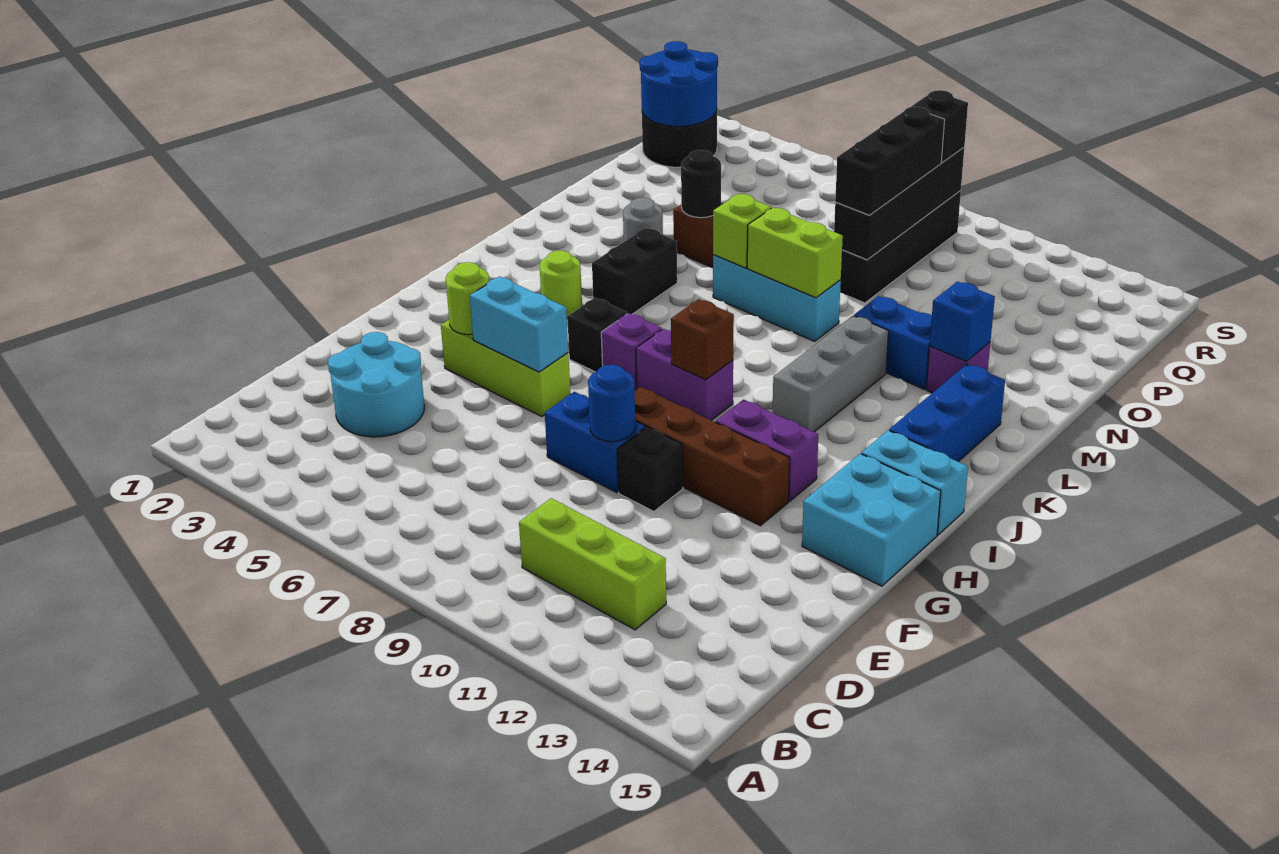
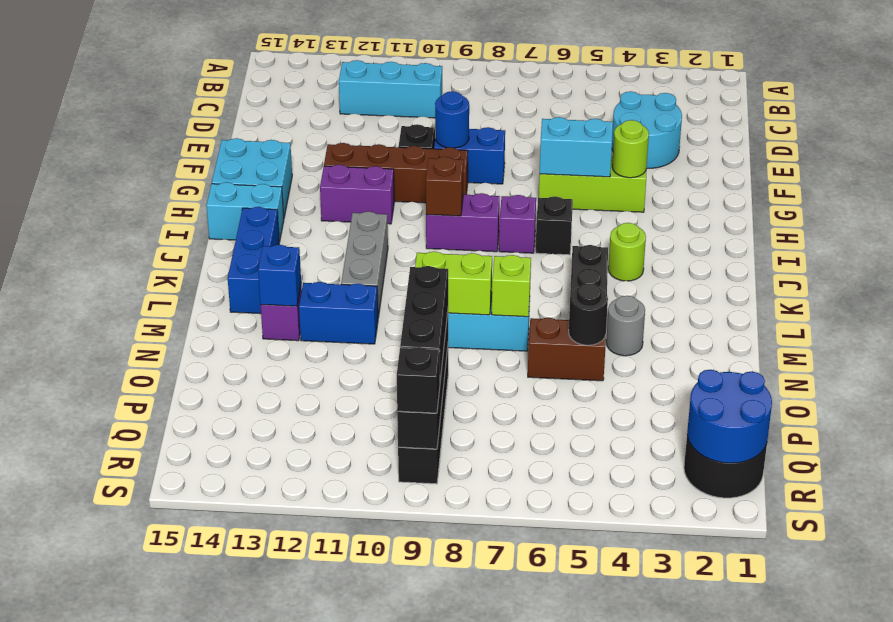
lime brick C10:C12 level 1 -> cyan brick C10:C12 level 1

